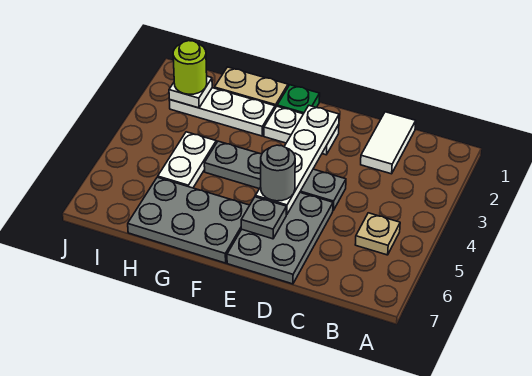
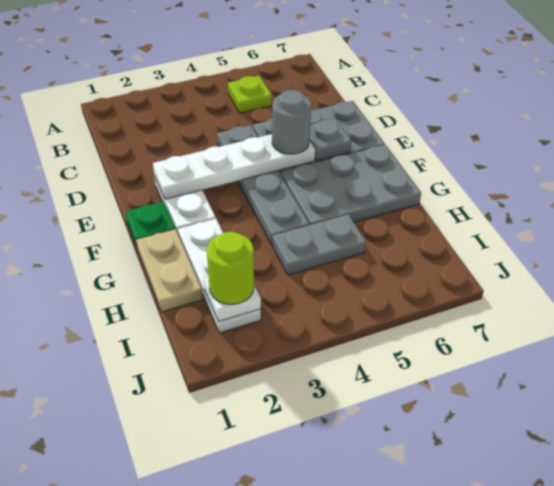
tan plate B5 level 1 -> lime plate B5 level 1
white tile C1:C2 level 1 -> none
grey plate F6:H7 level 1 -> grey plate F5:G7 level 1
white plate H4:H5 level 1 -> grey plate H4:H5 level 1

